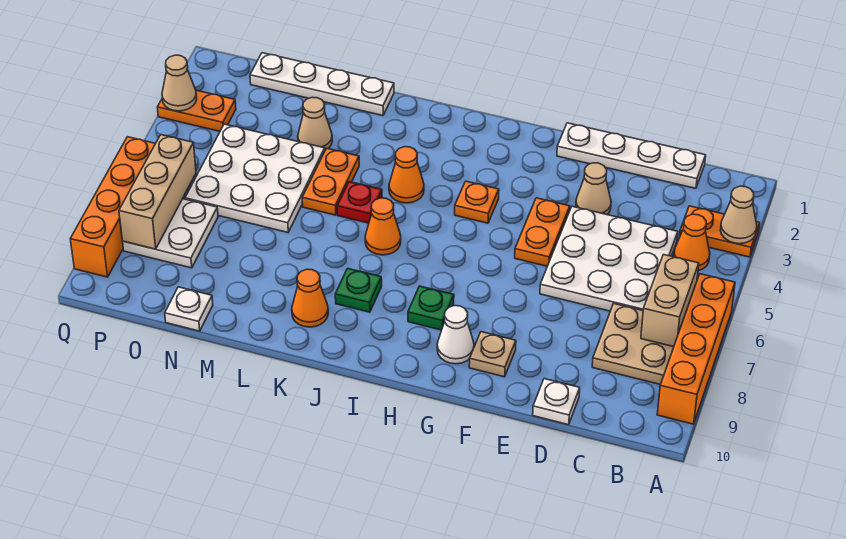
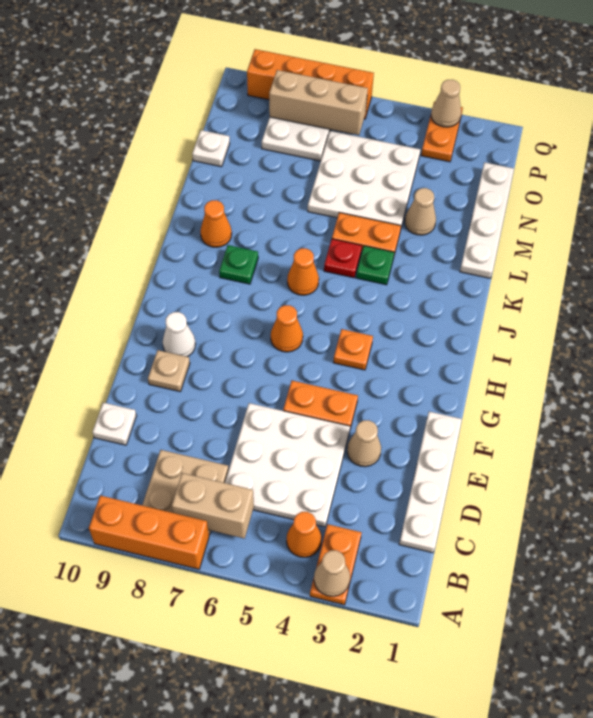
orange brick A6:A9 level 1 -> orange brick A7:A9 level 1
green plate H8 level 1 -> green plate K4 level 1
orange cone J4 level 1 -> orange cone H6 level 1

